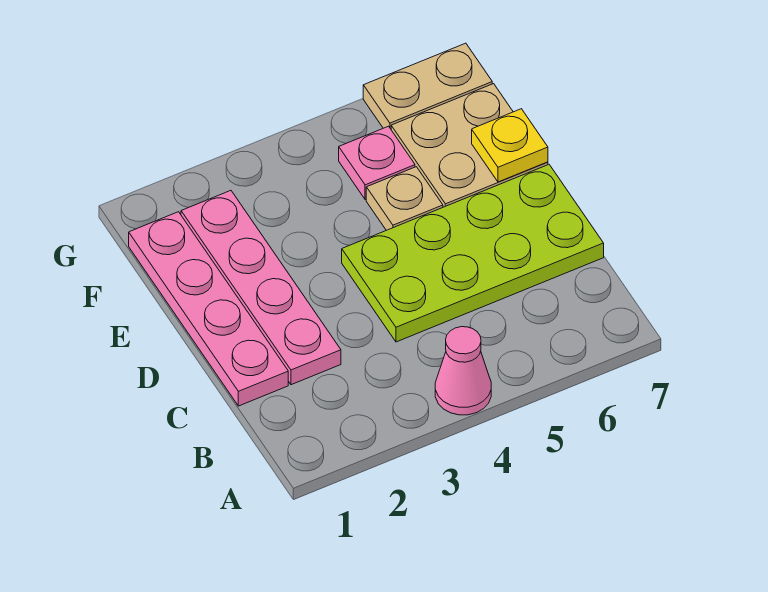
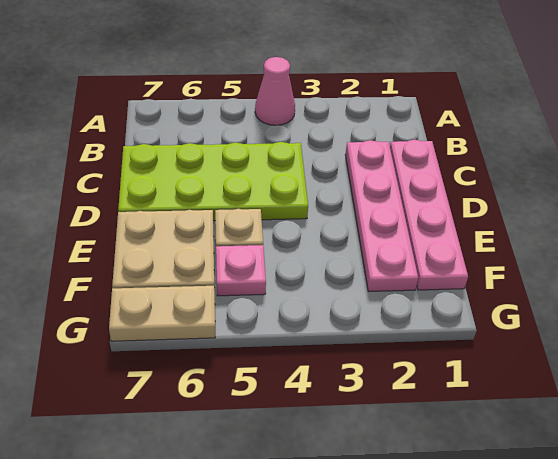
yellow plate E7 level 2 -> none

